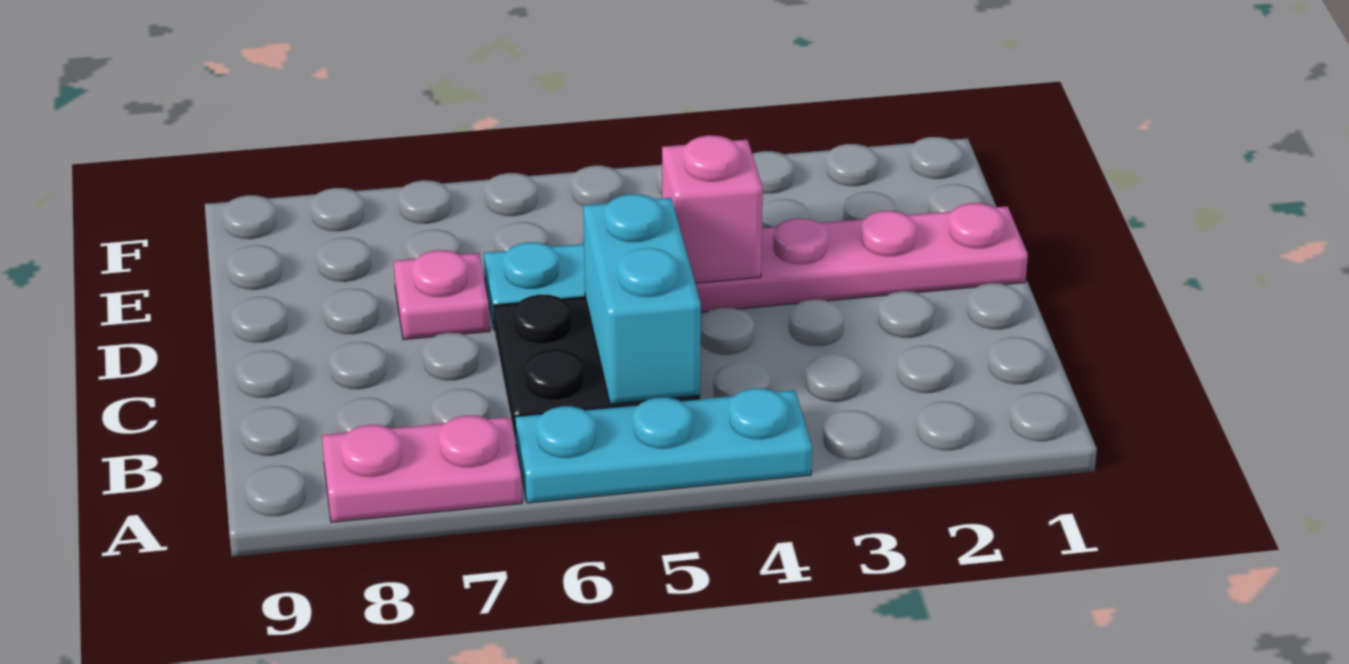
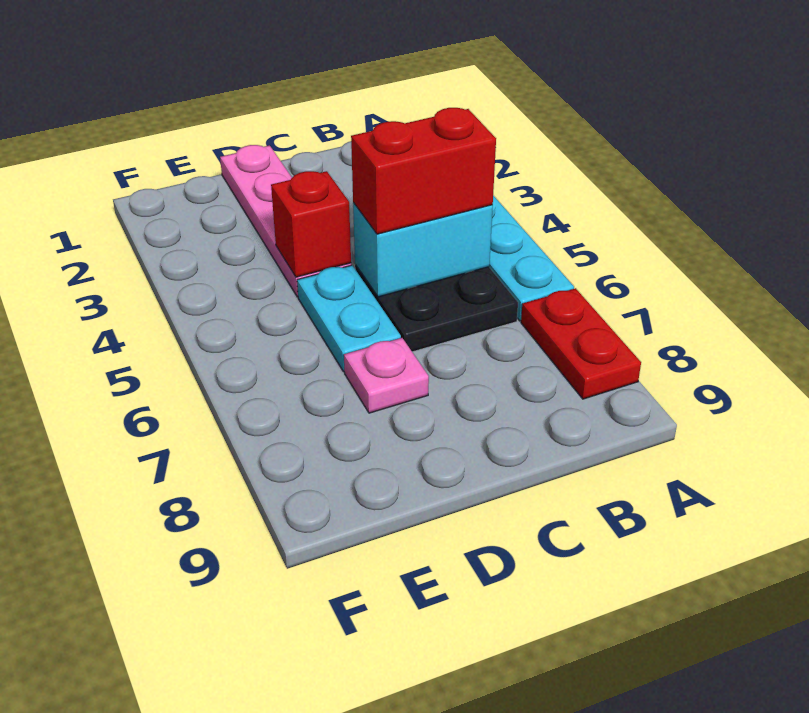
pink plate A7:A8 level 1 -> red plate A7:A8 level 1
none -> red brick B5:C5 level 3
pink brick D4 level 2 -> red brick D4 level 2

